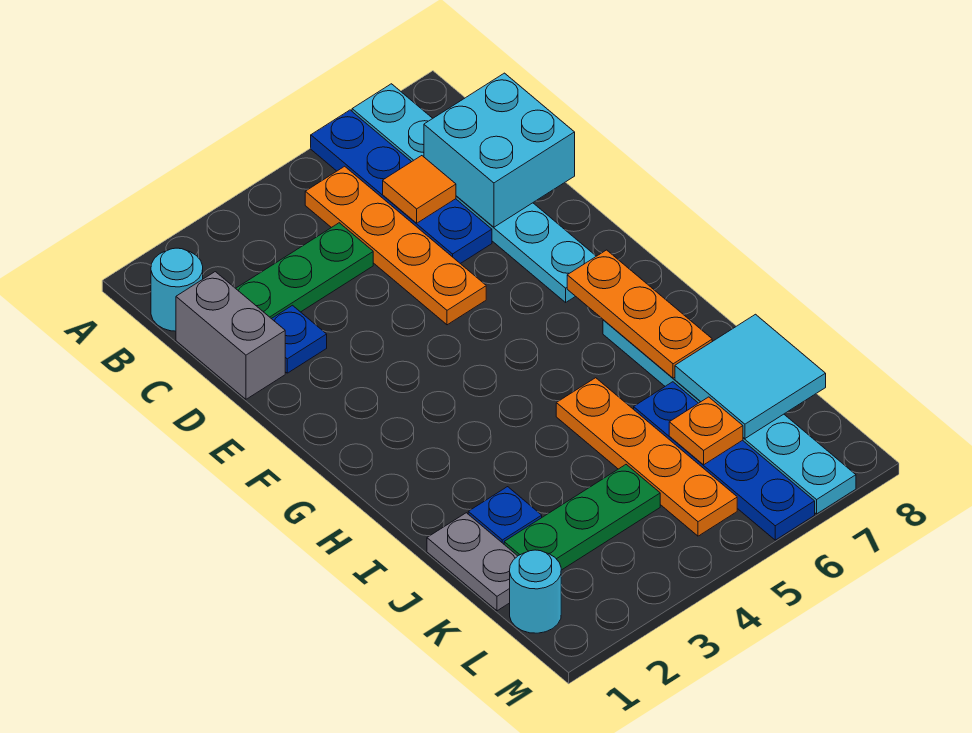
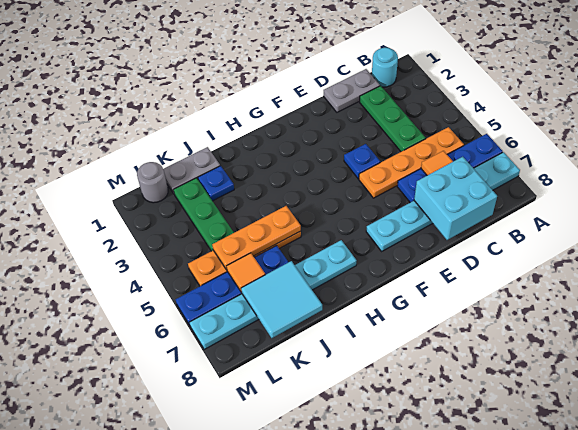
grey brick C1:D1 level 1 -> grey plate C1:D1 level 1
blue plate D2 level 1 -> blue plate E4 level 1
orange plate G7:I7 level 2 -> orange plate I5:K5 level 2
orange plate K6 level 2 -> orange tile K6 level 2
cyan round brick L1 level 1 -> grey round brick L1 level 1

